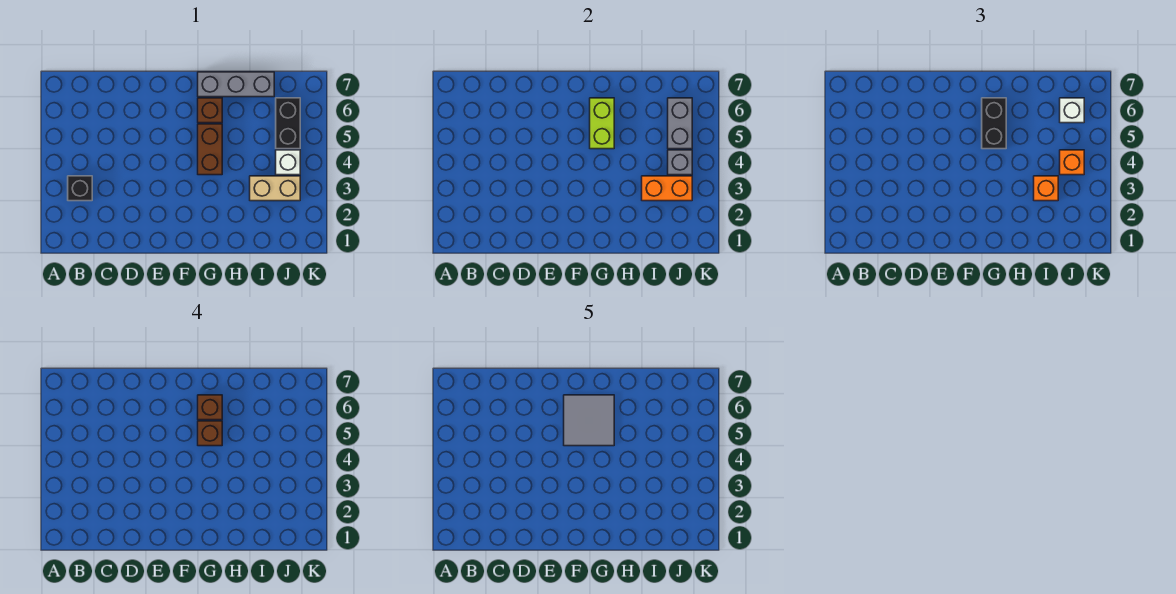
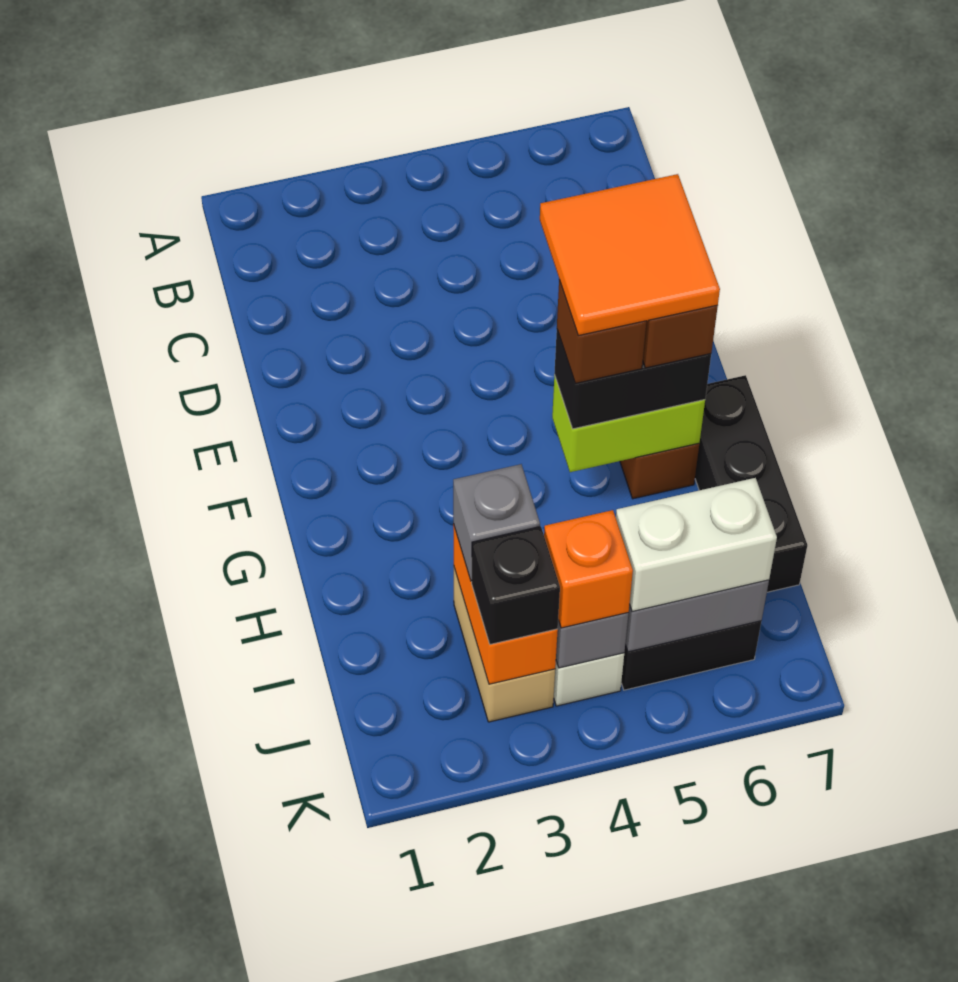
black brick B3 level 1 -> black brick J3 level 3
grey tile F5:G6 level 5 -> orange tile F5:G6 level 5
brown brick G4:G5 level 1 -> none
grey brick G7:I7 level 1 -> black brick G7:I7 level 1
orange brick I3 level 3 -> grey brick I3 level 3
white brick J6 level 3 -> white brick J5:J6 level 3

